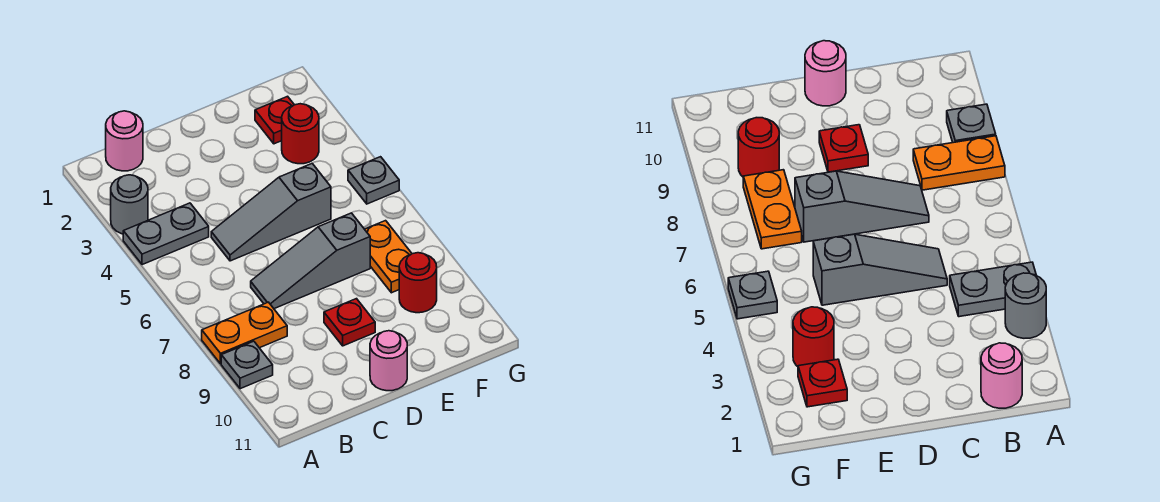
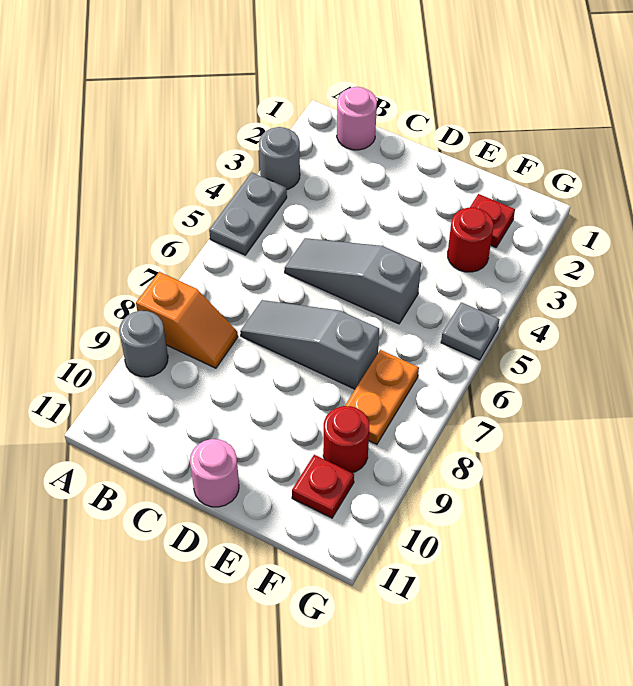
grey plate A4:B4 level 1 -> grey plate A4:A5 level 1
orange plate A8:B8 level 1 -> orange slope A8:B8 level 1 top A
grey plate A9 level 1 -> grey round brick A9 level 1
red plate D9 level 1 -> red plate F10 level 1

